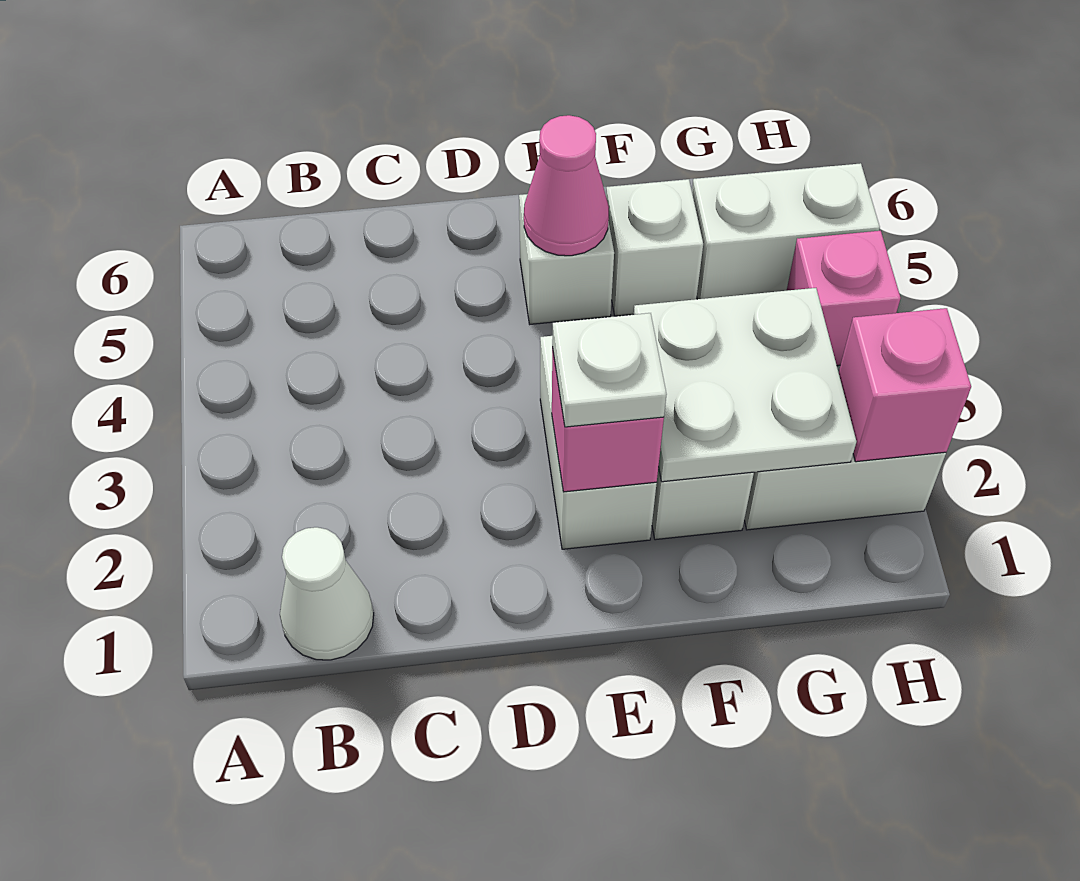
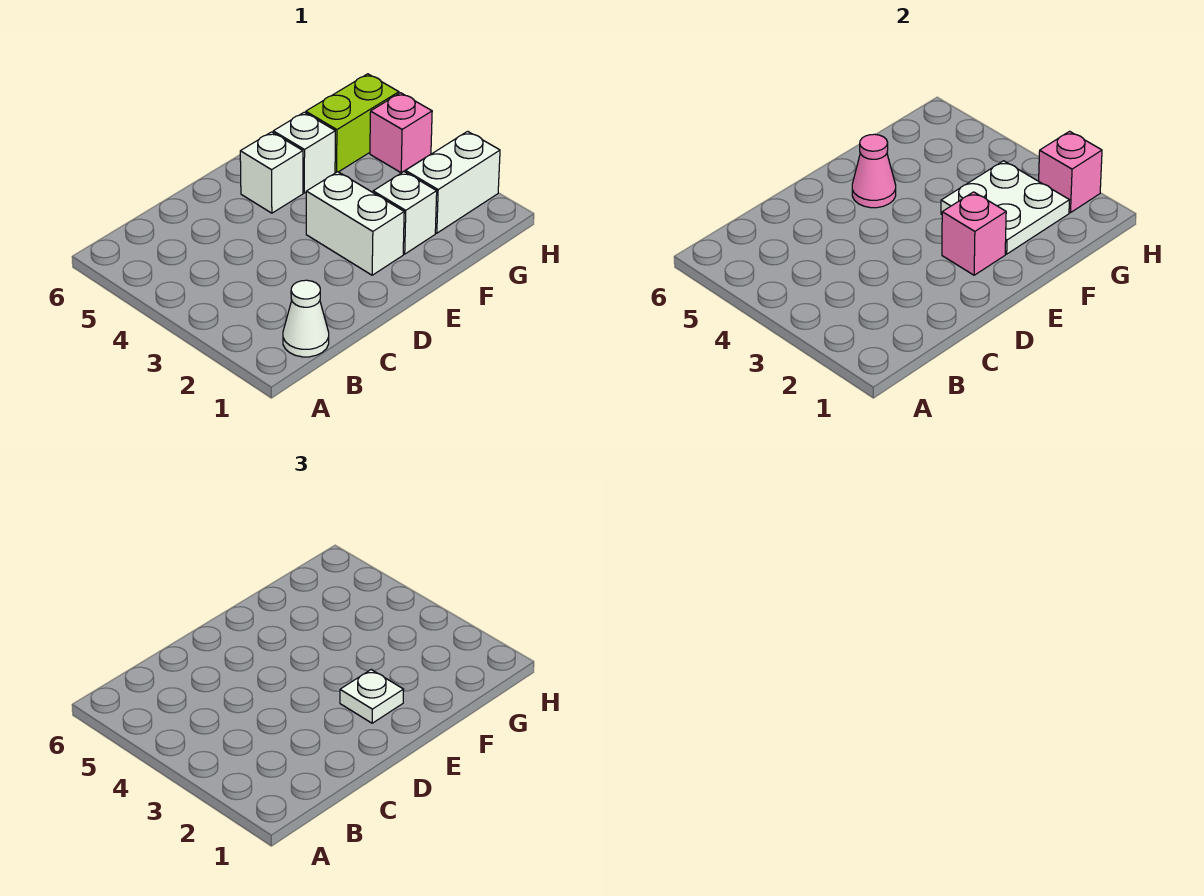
white brick G5:H5 level 1 -> lime brick G5:H5 level 1

